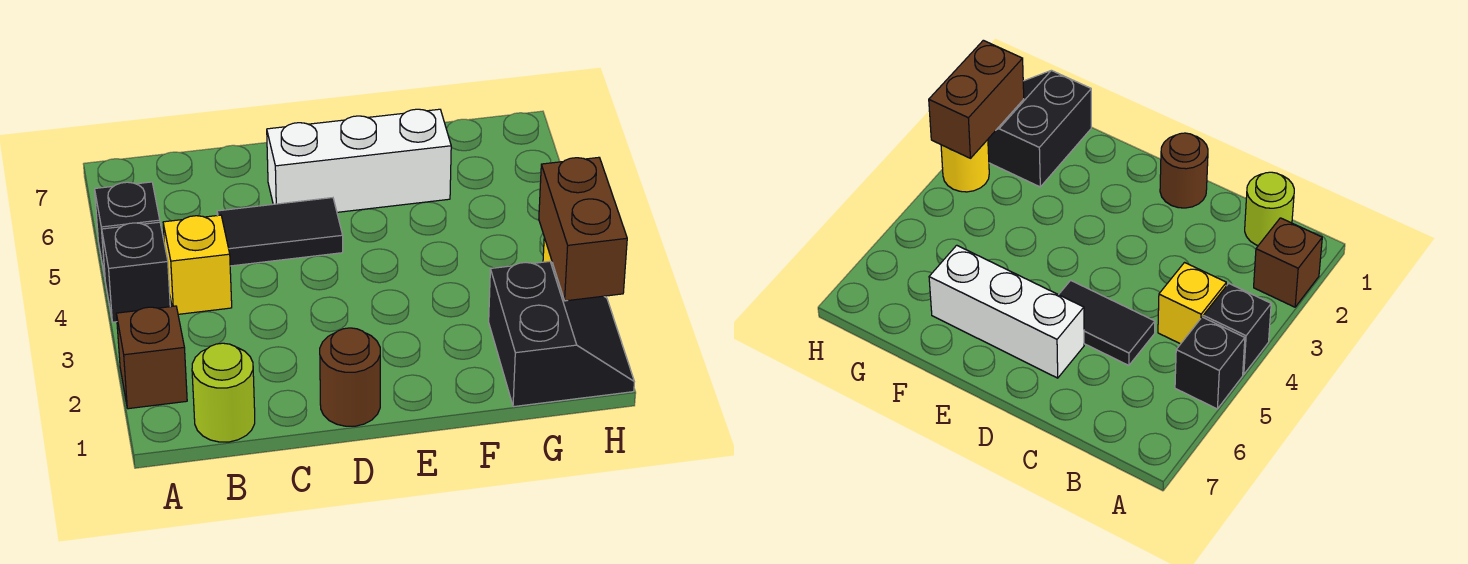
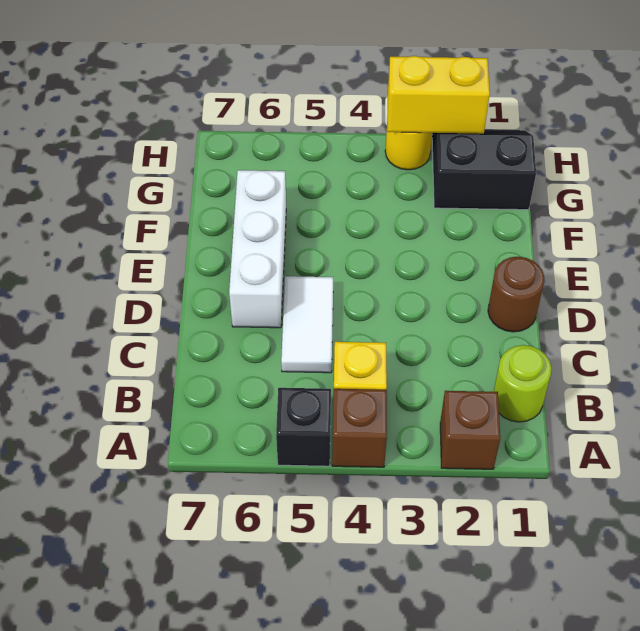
black brick A4 level 1 -> brown brick A4 level 1
black tile C5:D5 level 1 -> white tile C5:D5 level 1
brown brick H2:H3 level 2 -> yellow brick H2:H3 level 2

